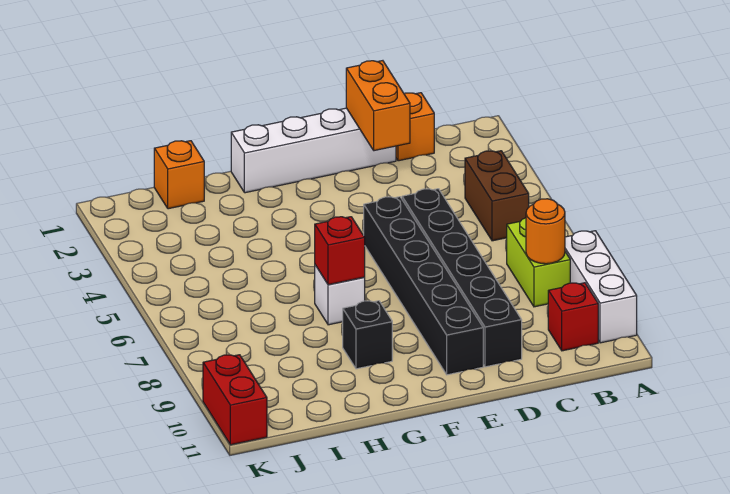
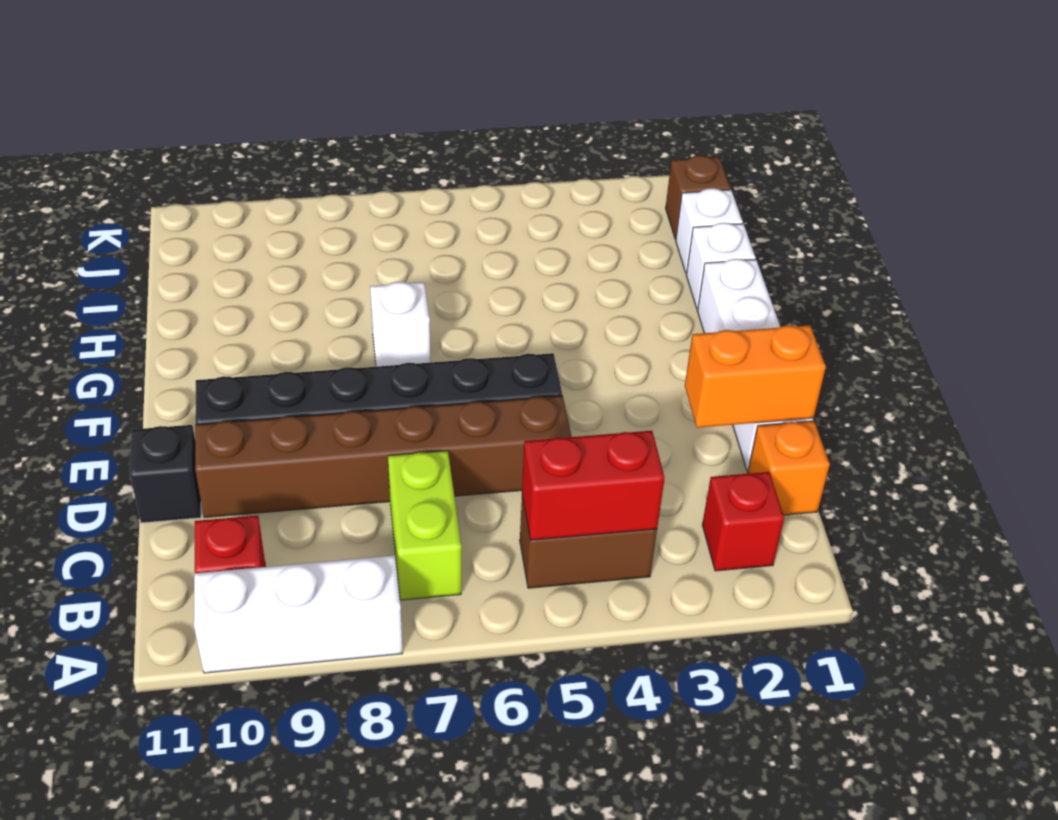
lime brick B7:B8 level 1 -> lime brick B7:C7 level 1
orange round brick B8 level 2 -> none
black brick D5:D10 level 1 -> brown brick D5:D10 level 1
red brick G7 level 2 -> red brick B2 level 1
black brick G9 level 1 -> black brick D11 level 1
none -> white brick H1 level 1
orange brick I1 level 1 -> white brick I1 level 1
none -> brown brick J1 level 1
red brick K10:K11 level 1 -> red brick B4:B5 level 2

